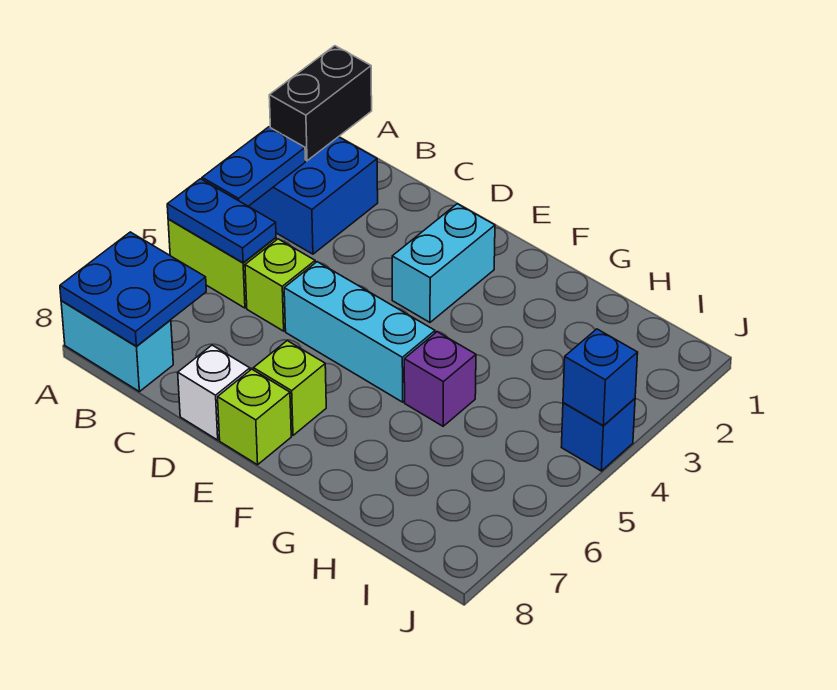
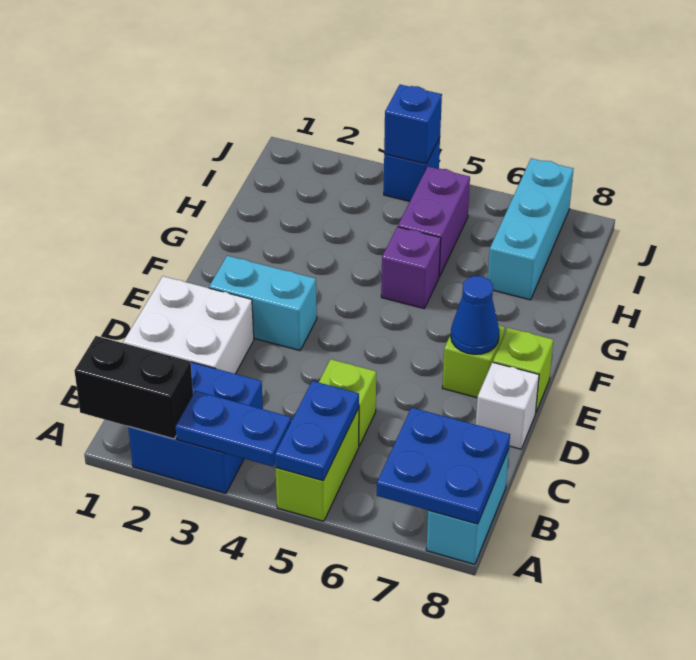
none -> white brick C1:D2 level 1
cyan brick D5:F5 level 1 -> cyan brick H7:J7 level 1
none -> blue cone E7 level 2
none -> purple brick H5:I5 level 1

